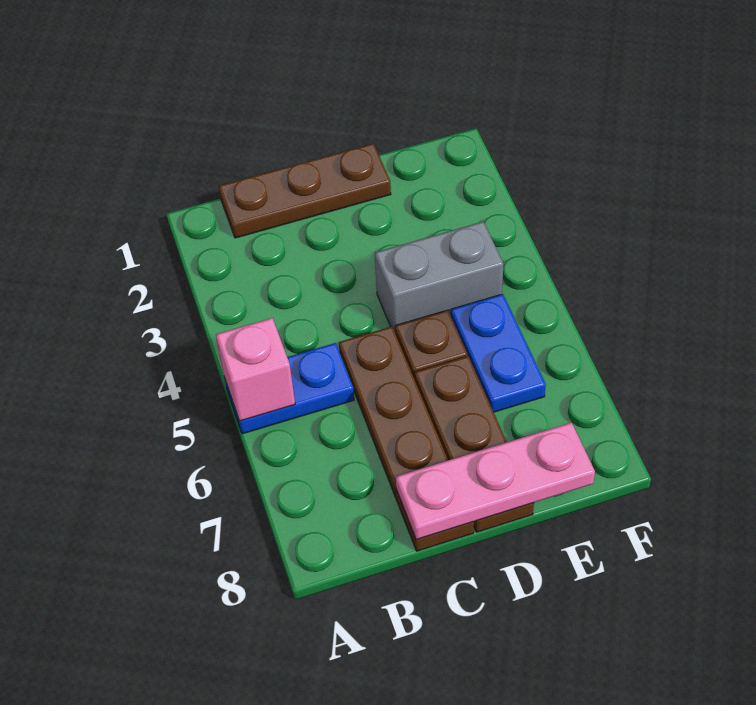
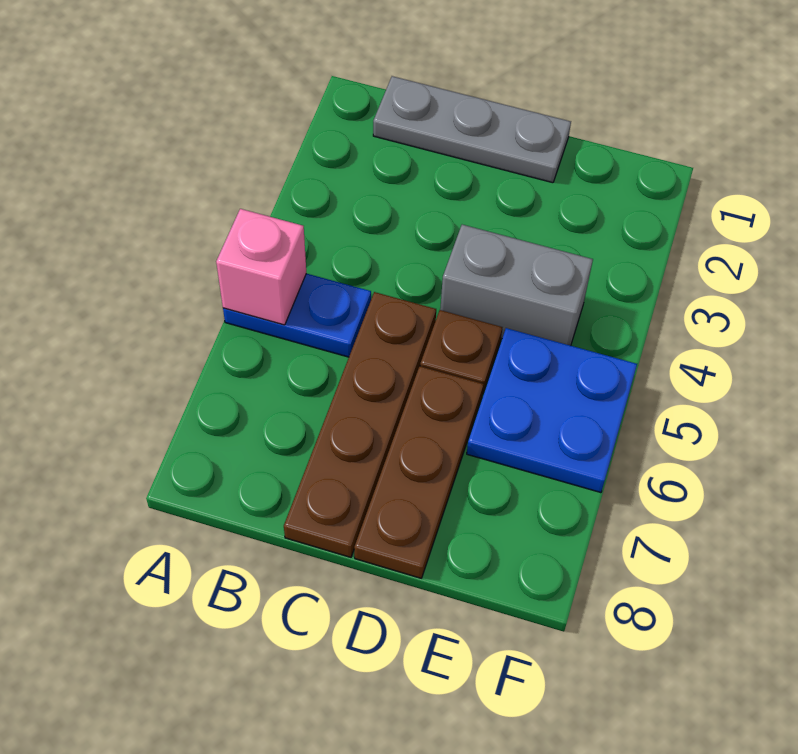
brown plate B1:D1 level 1 -> grey plate B1:D1 level 1
pink plate C8:E8 level 2 -> none
blue plate E5:E6 level 1 -> blue plate E5:F6 level 1

